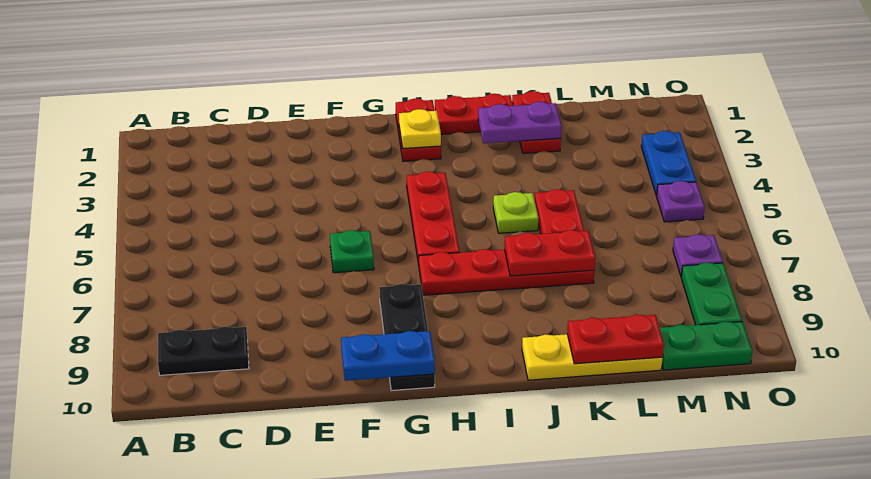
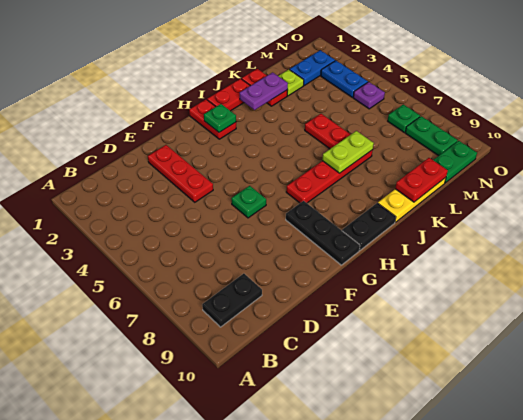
blue plate F10:G10 level 2 -> blue plate M2:N2 level 1
yellow plate H2 level 2 -> green plate H2 level 2
red plate H4:H6 level 1 -> red plate E2:E4 level 1
none -> black plate H10:I10 level 1
lime plate J5 level 1 -> lime plate L2 level 1
red plate J7:K7 level 2 -> lime plate J7:K7 level 2
purple plate N7 level 1 -> green plate N7 level 1

